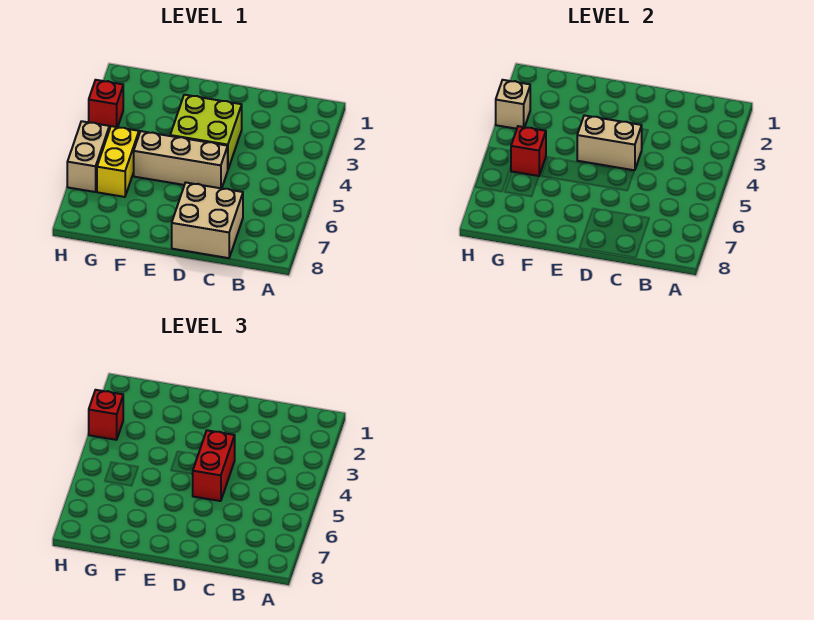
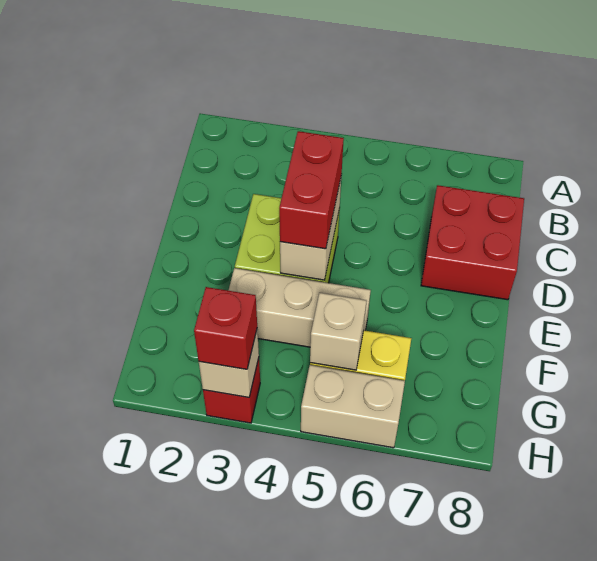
tan brick C7:D8 level 1 -> red brick C7:D8 level 1
red brick D4:D5 level 3 -> red brick D4:E4 level 3
tan brick D5:F5 level 1 -> tan brick F3:F5 level 1
red brick G5 level 2 -> tan brick G5 level 2

